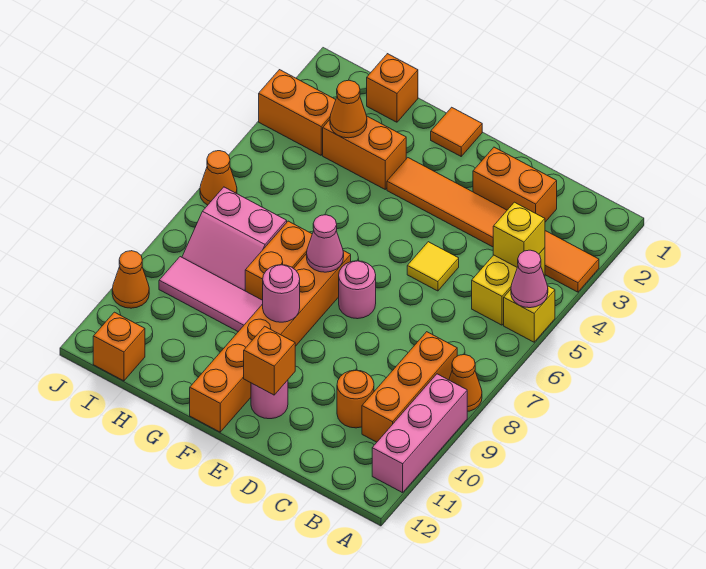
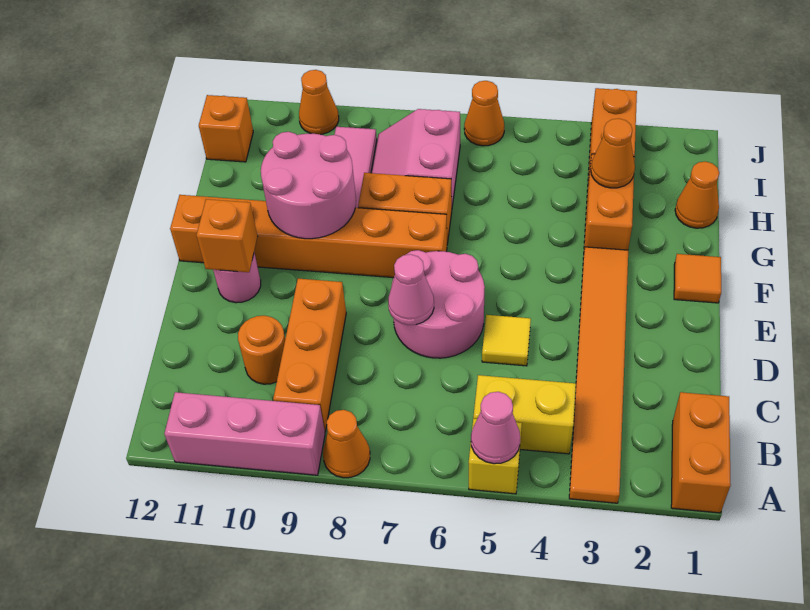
yellow brick B4 level 2 -> none
orange brick B8:B10 level 1 -> orange brick B9:D9 level 1
orange brick C2:D2 level 1 -> orange brick A1:B1 level 1
pink round brick E7 level 1 -> pink round brick D6:E7 level 1
pink cone F7 level 2 -> pink cone D7 level 2
pink round brick F9 level 2 -> pink round brick F9:G10 level 2
orange brick H1 level 1 -> orange cone H1 level 1

